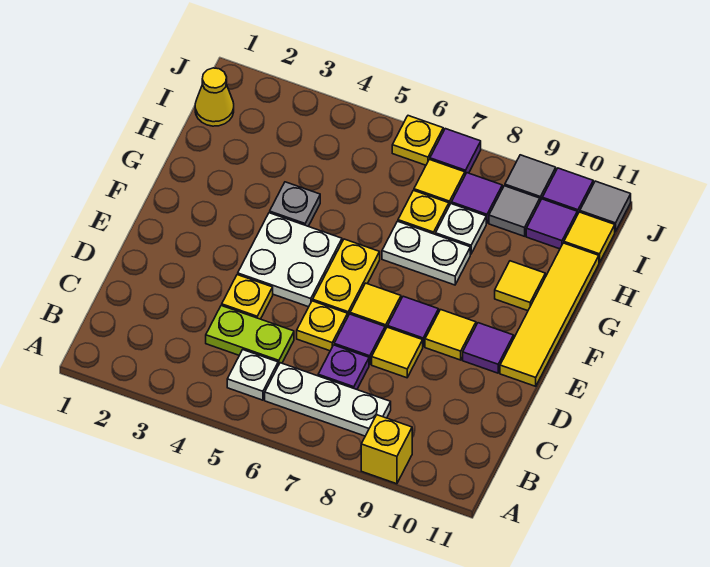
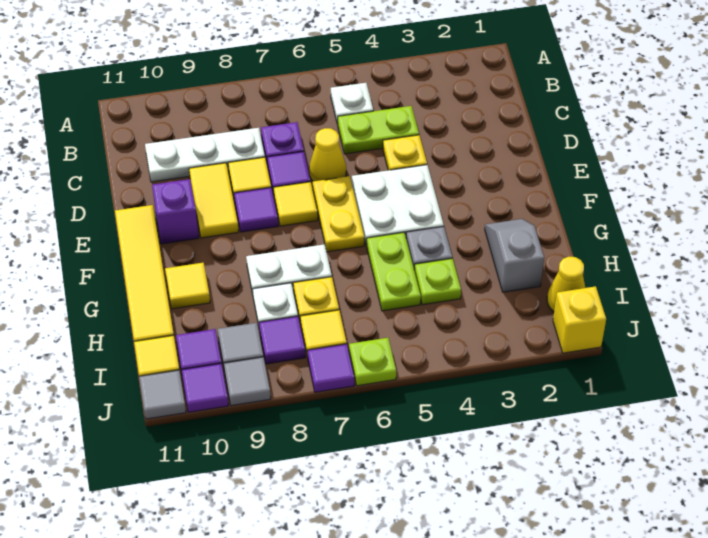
yellow brick A9 level 1 -> yellow brick J1 level 1
white plate B6:B8 level 1 -> white plate C8:C10 level 1
yellow plate D6 level 1 -> yellow cone D6 level 1
yellow tile E9 level 1 -> yellow tile D9:E9 level 1
purple tile E10 level 1 -> purple brick E10 level 1
none -> grey slope G2:H2 level 1 top H
none -> lime plate G5:H5 level 1
none -> lime plate H4 level 1
yellow plate J6 level 1 -> lime plate J6 level 1

